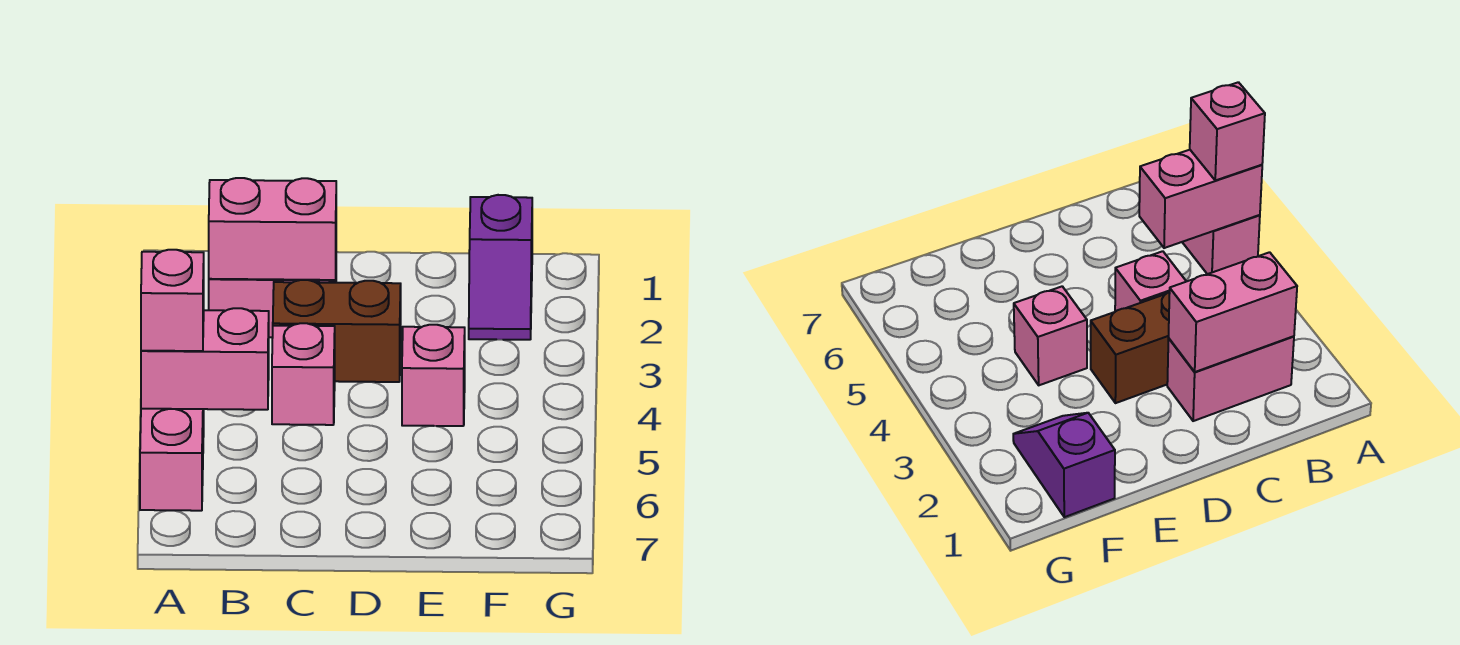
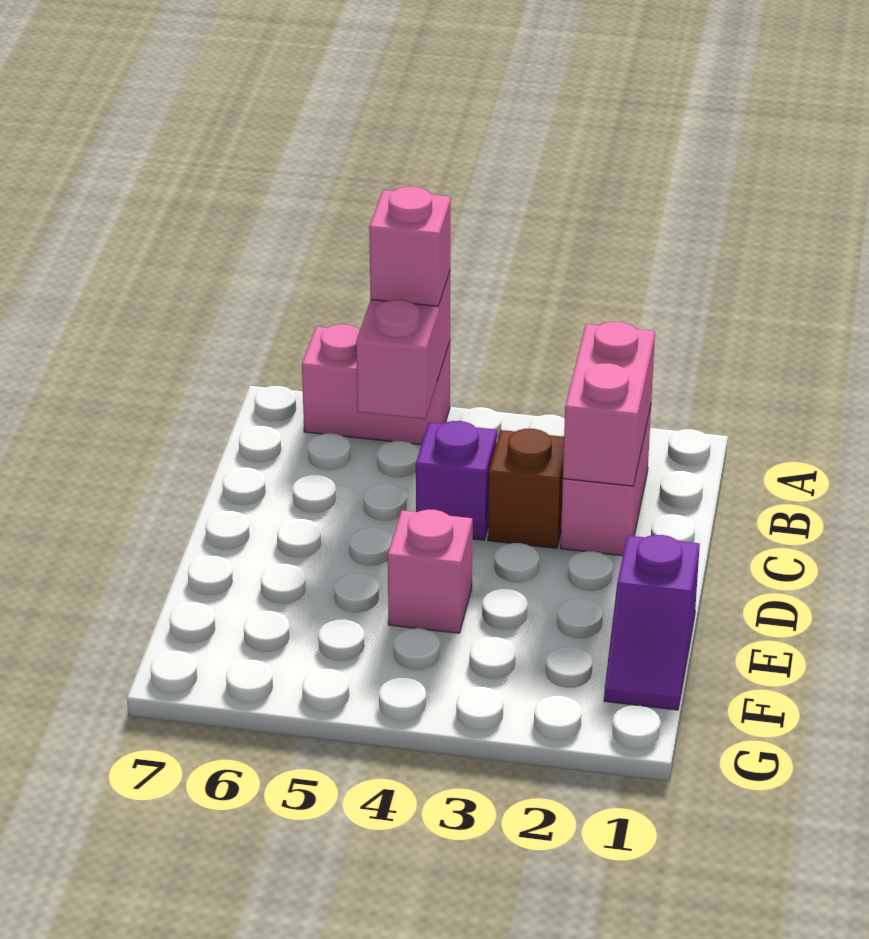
brown brick C3:D3 level 1 -> brown brick C3 level 1
pink brick C4 level 1 -> purple brick C4 level 1
purple slope F1:F2 level 1 top 1 -> purple slope E1:F1 level 1 top E

